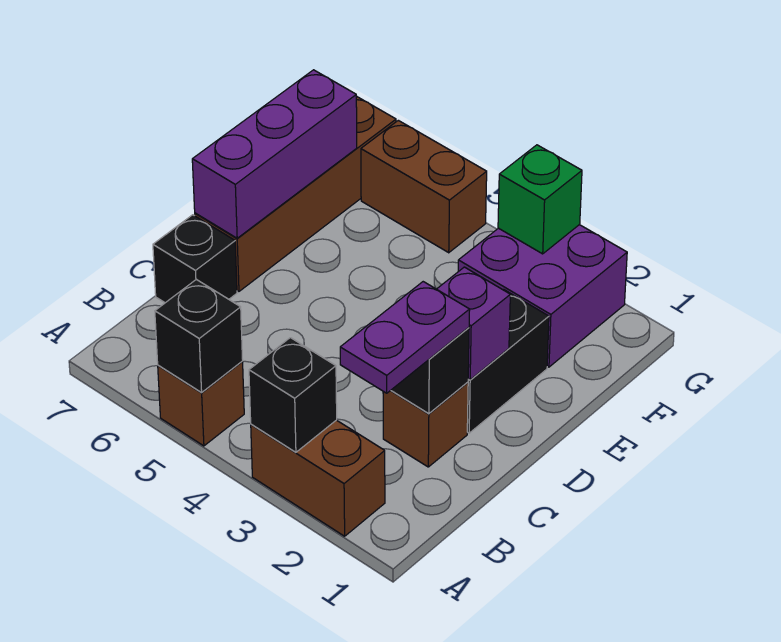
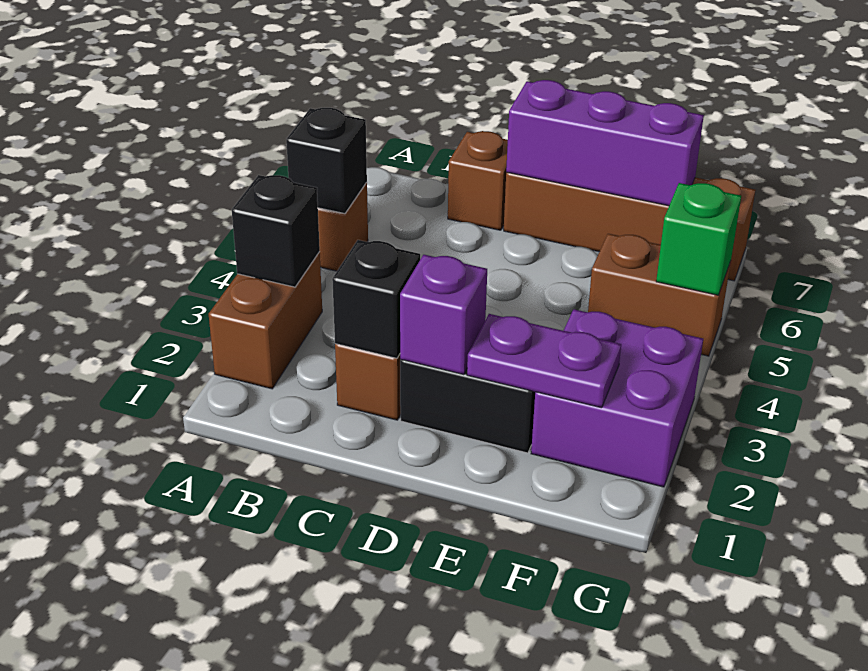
purple plate B2:C2 level 3 -> purple plate E2:F2 level 2
black brick C7 level 1 -> brown brick C7 level 1
green brick G3 level 2 -> green brick G5 level 2
brown brick G5:G6 level 1 -> brown brick F5:G5 level 1

